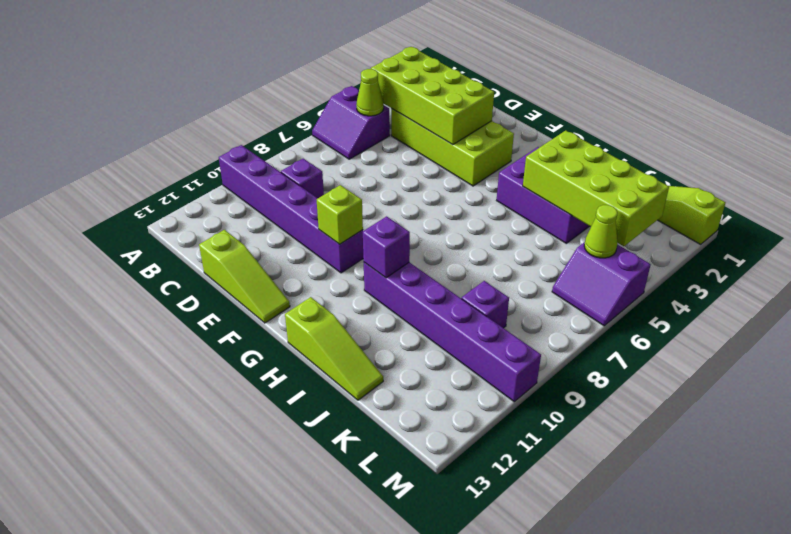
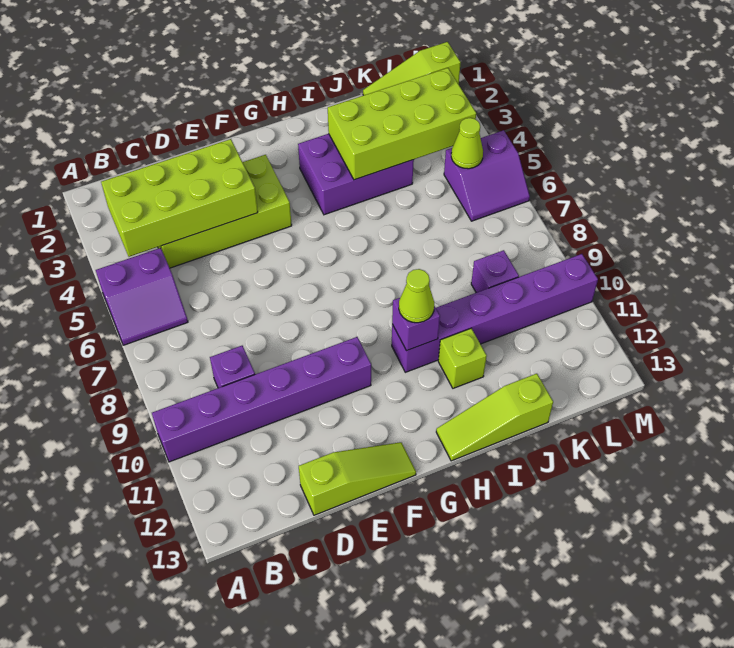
lime cone B5 level 2 -> lime cone H10 level 3
lime brick F10 level 2 -> lime brick I11 level 1
lime slope H13:J13 level 1 top H -> lime slope H13:J13 level 1 top J

